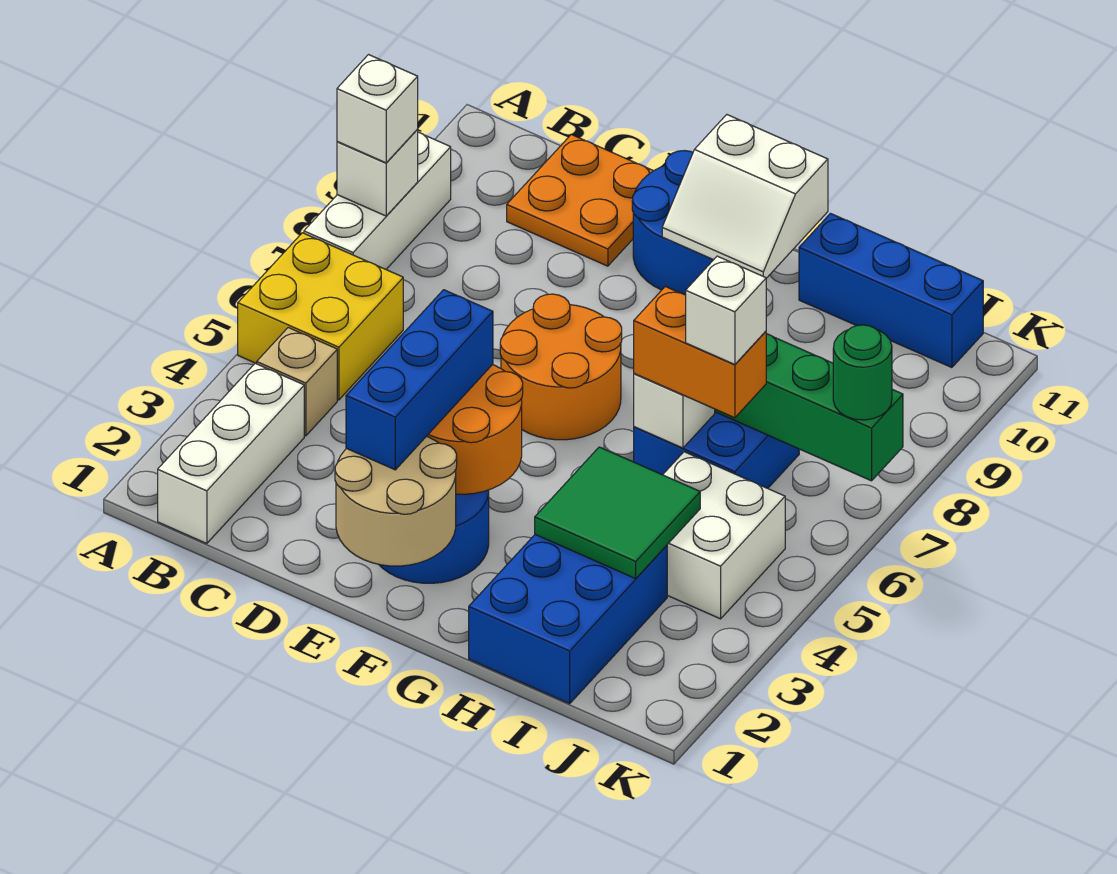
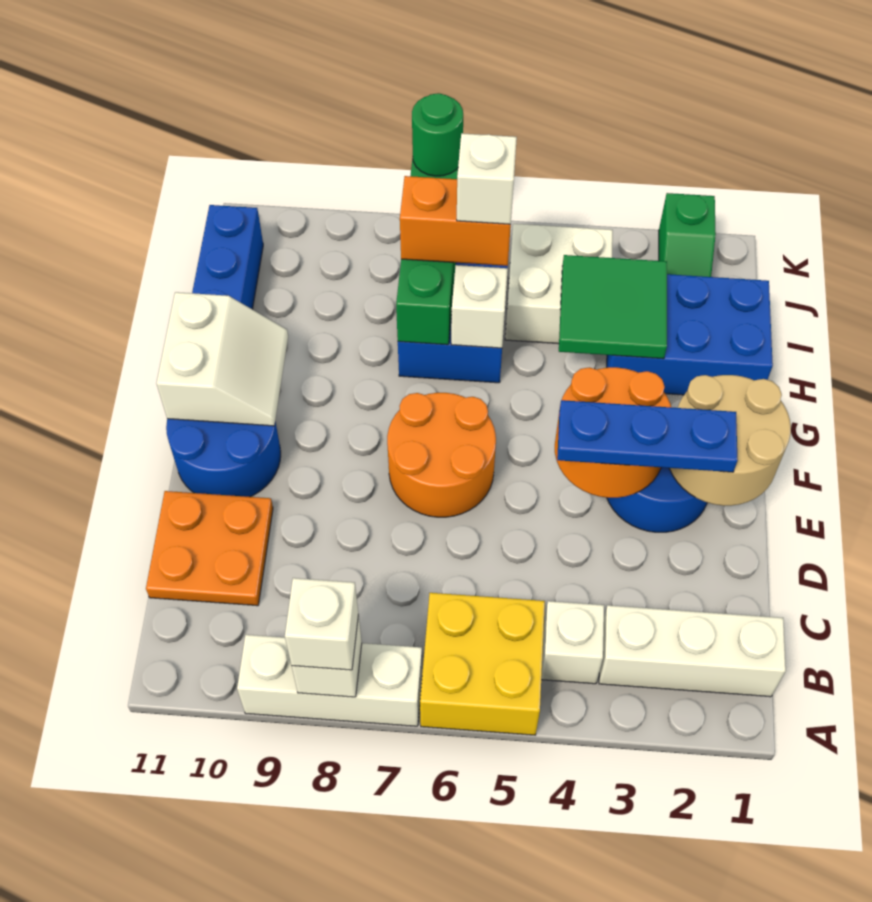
tan brick B4 level 1 -> white brick B4 level 1
blue brick E2:E4 level 3 -> blue plate E2:E4 level 3
orange brick H6:I6 level 3 -> orange brick I6:I7 level 3
none -> green slope J2:K2 level 1 top K

